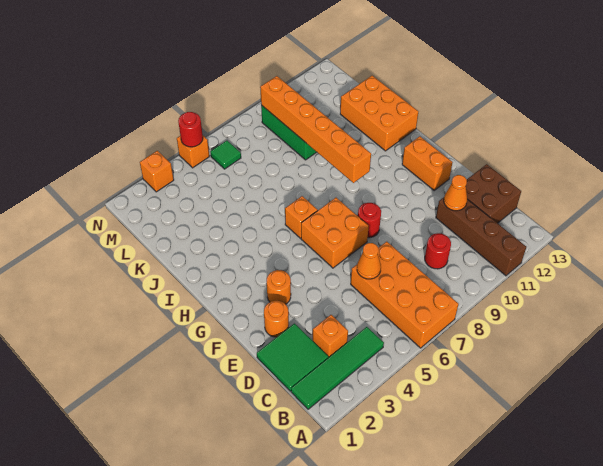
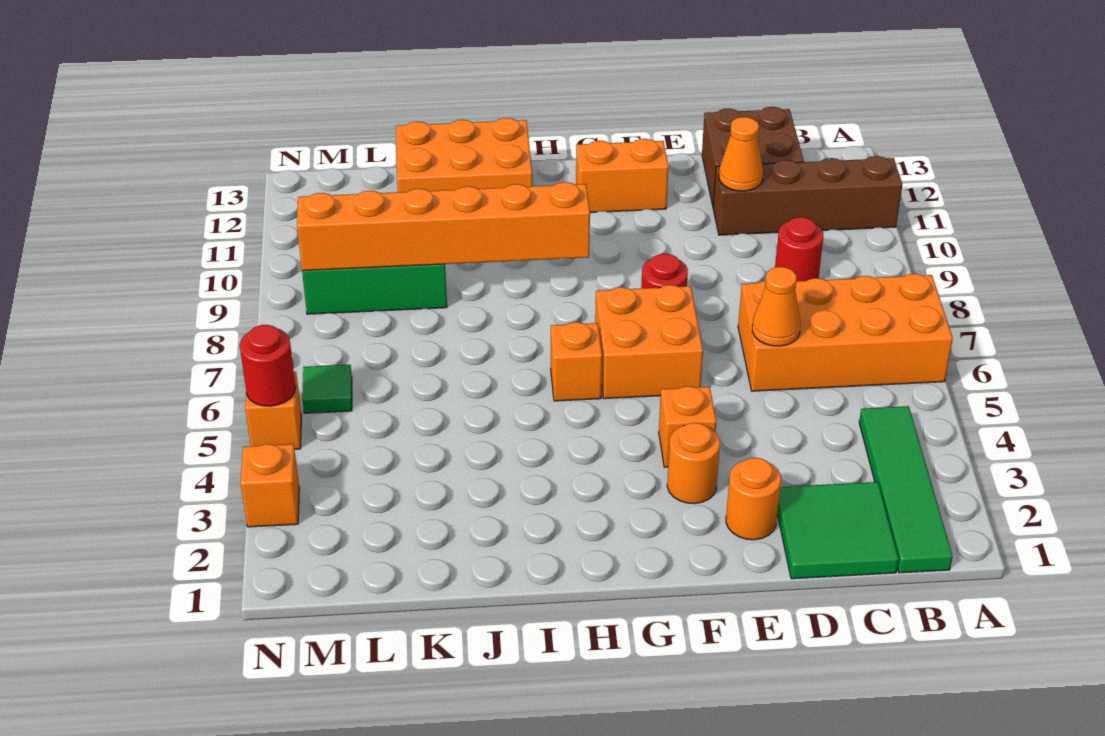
orange brick C3 level 1 -> orange brick F4 level 1

